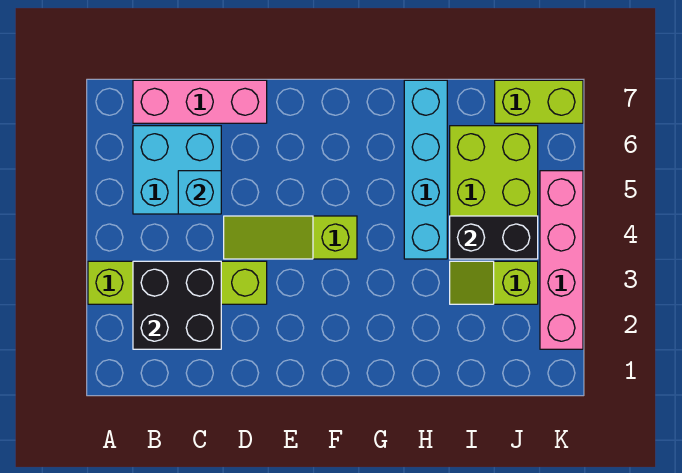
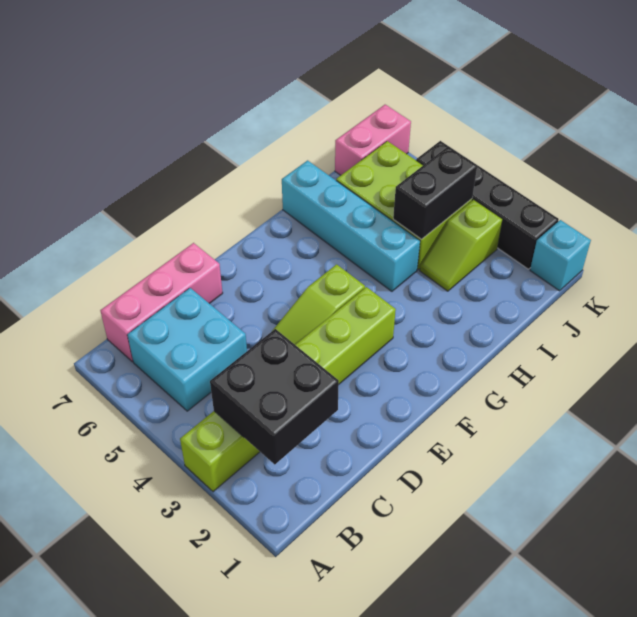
lime brick A3:D3 level 1 -> lime brick A3:F3 level 1
cyan brick C5 level 2 -> cyan brick K1 level 1
lime brick J7:K7 level 1 -> pink brick J7:K7 level 1
pink brick K2:K5 level 1 -> black brick K2:K5 level 1

